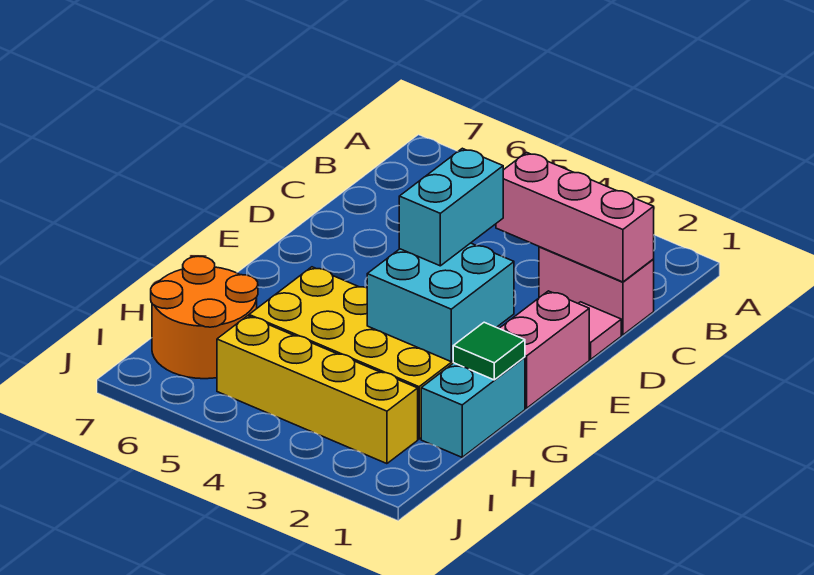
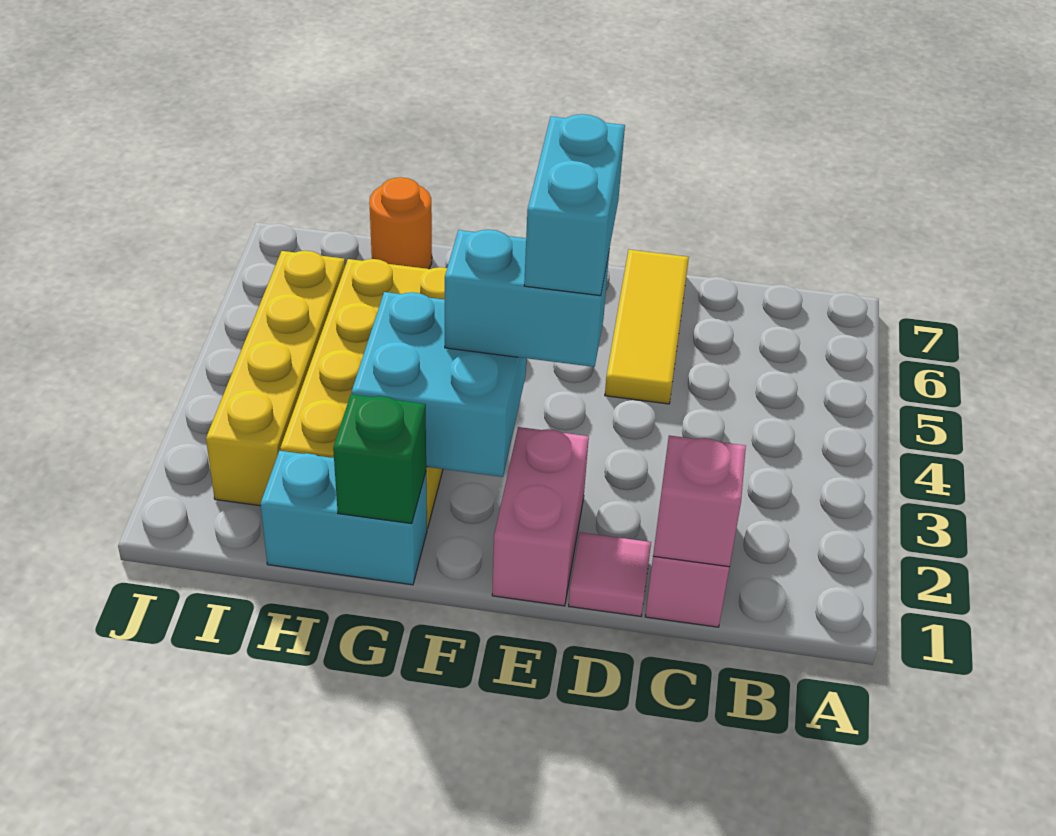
pink brick C1:C3 level 2 -> pink brick C1 level 2
none -> yellow tile D5:D7 level 1
pink brick E1:F1 level 1 -> pink brick E1:E2 level 1
none -> cyan brick E3:E4 level 4
green tile G1 level 2 -> green brick G1 level 2
orange round brick H6:I7 level 1 -> orange round brick H7 level 1

